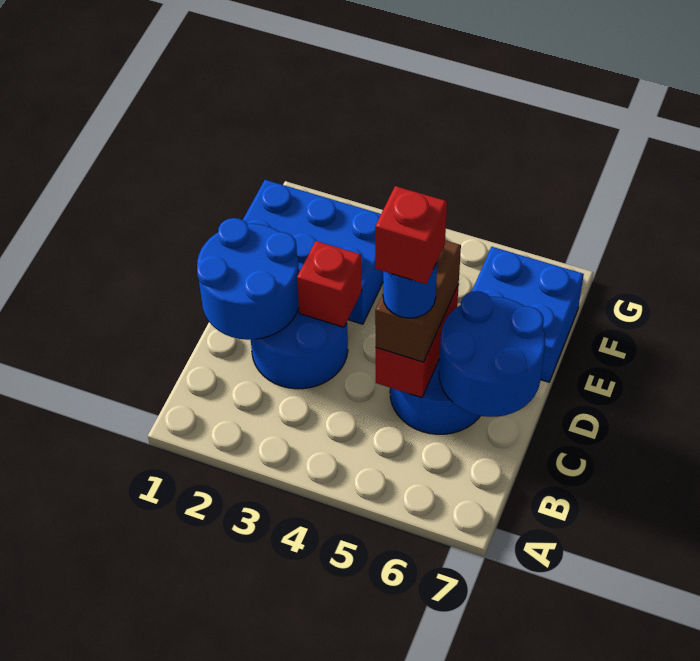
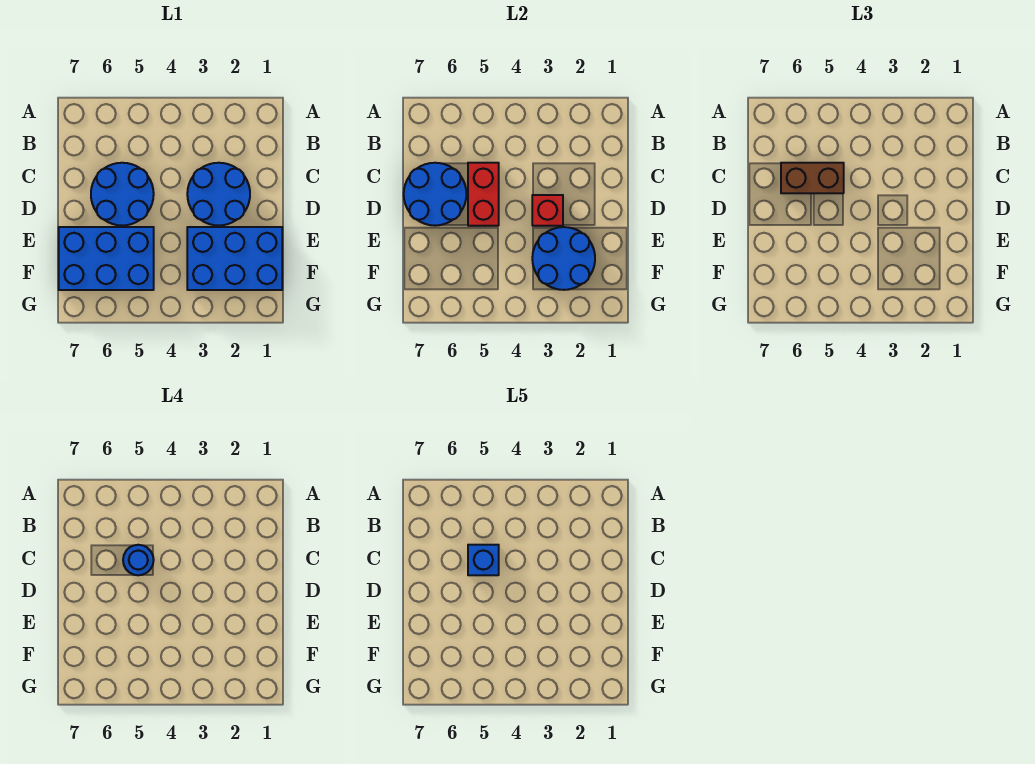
blue round brick C1:D2 level 2 -> blue round brick E2:F3 level 2
brown brick C5:D5 level 3 -> brown brick C5:C6 level 3
red brick C5 level 5 -> blue brick C5 level 5
blue brick E6:F7 level 1 -> blue brick E5:F7 level 1

